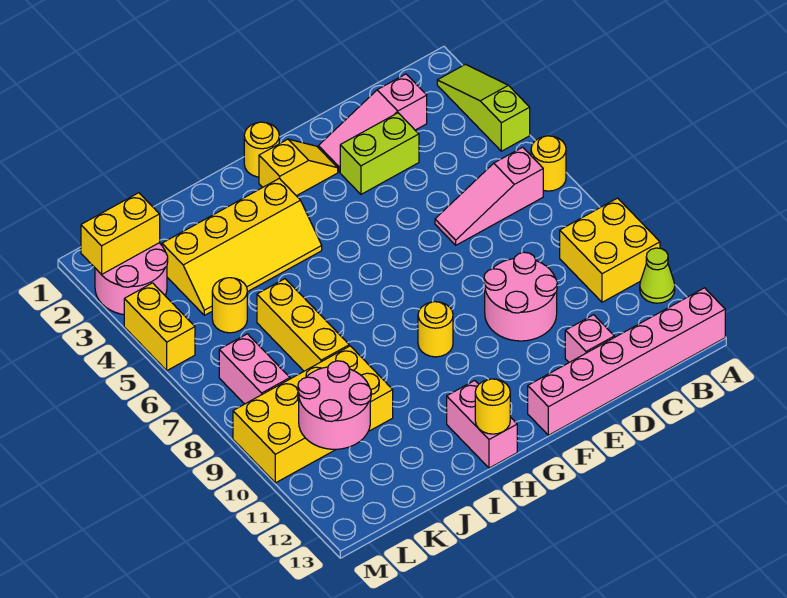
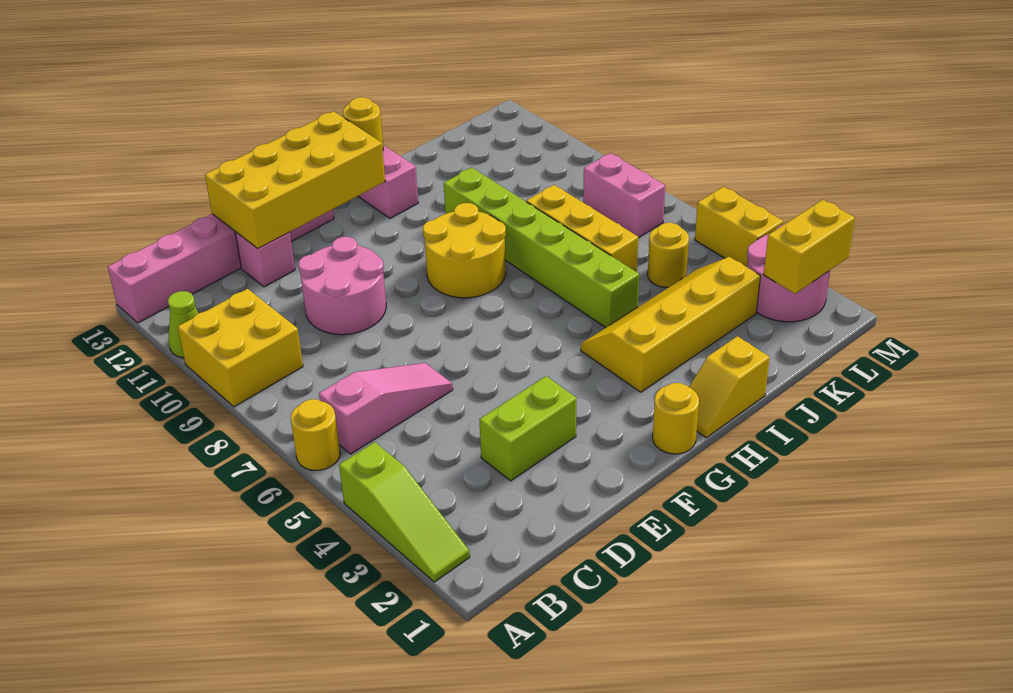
pink slope C2:E2 level 1 top C -> none
yellow slope F2:G2 level 1 top G -> yellow slope H1:I1 level 1 top I
yellow round brick G9 level 1 -> yellow round brick G8:H9 level 1
none -> lime brick I5:I10 level 1
yellow brick J9:M10 level 1 -> yellow brick D12:G13 level 2
pink round brick K10:L11 level 2 -> none

